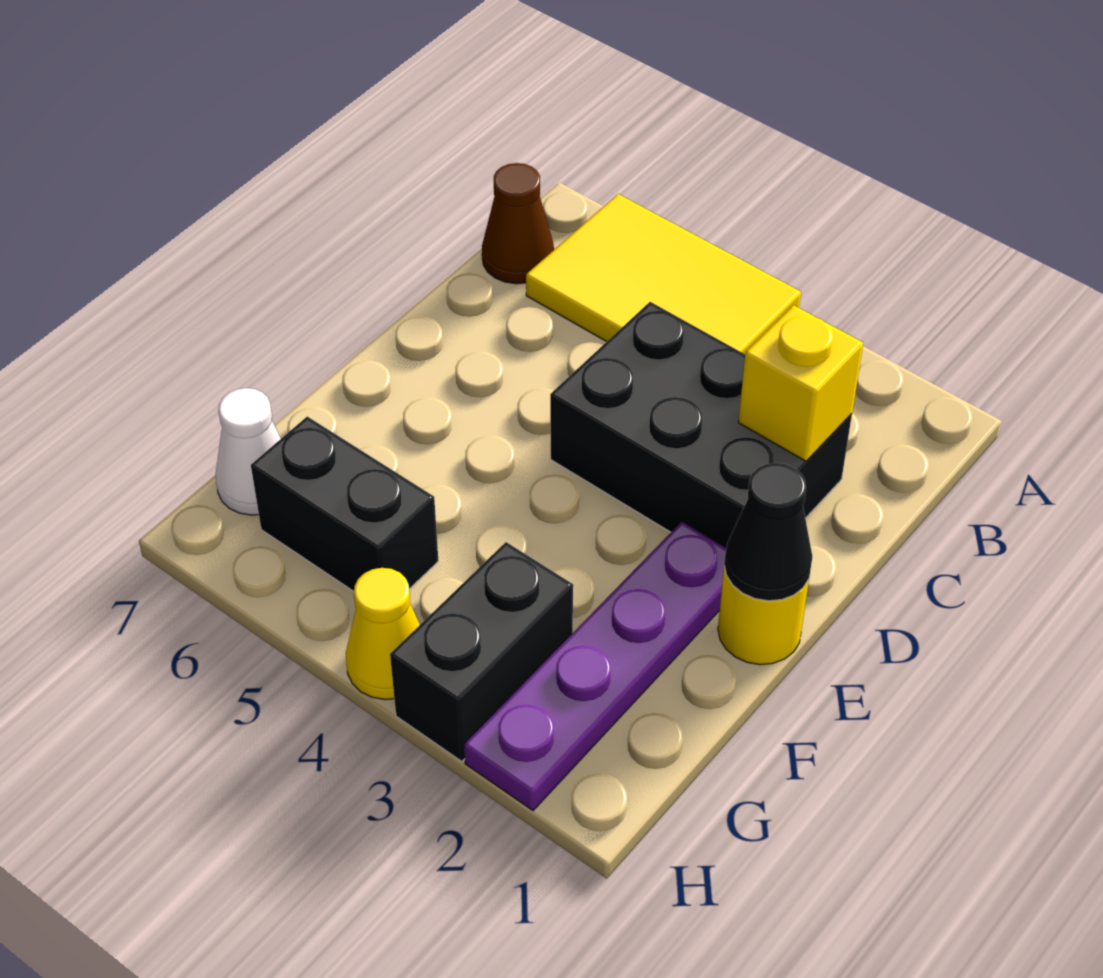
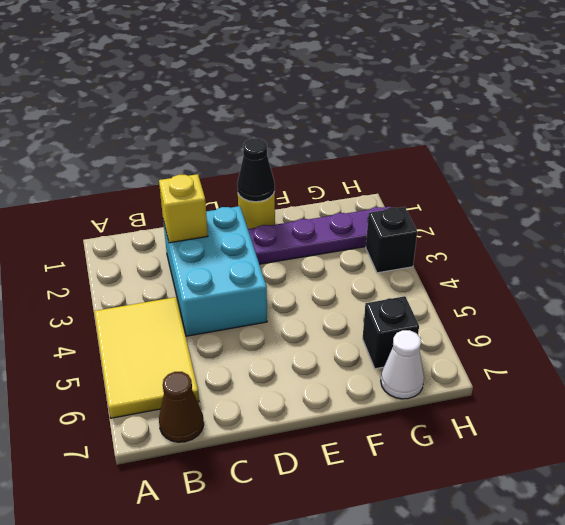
black brick C2:D4 level 1 -> cyan brick C2:D4 level 1
black brick G3:H3 level 1 -> black brick H3 level 1
black brick G5:G6 level 1 -> black brick G6 level 1
yellow cone H4 level 1 -> none

